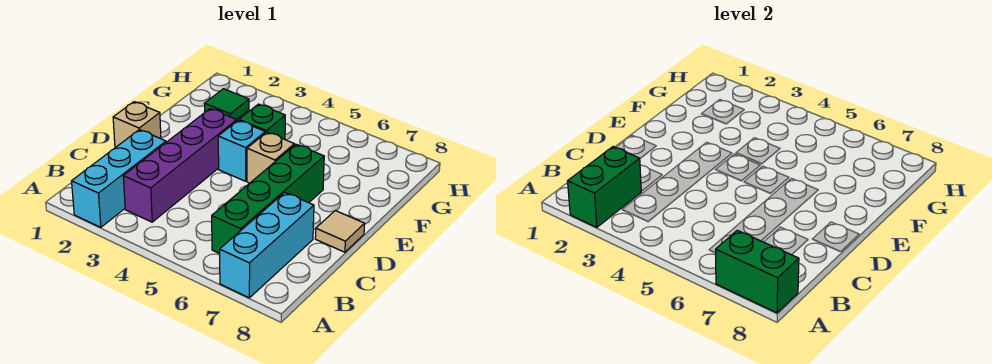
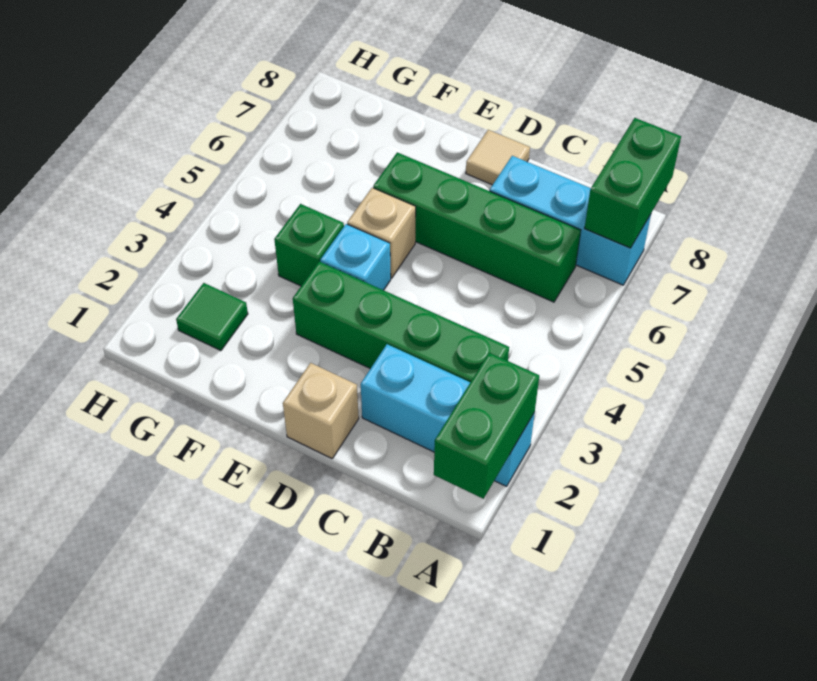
green brick A2:B2 level 2 -> green brick A1:A2 level 2
purple brick B3:E3 level 1 -> green brick B3:E3 level 1

